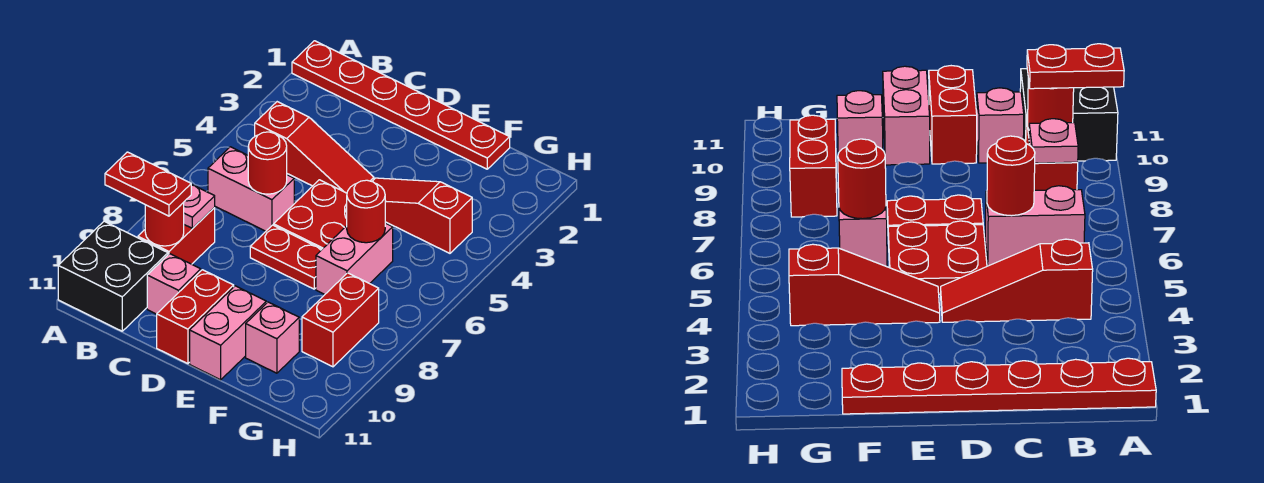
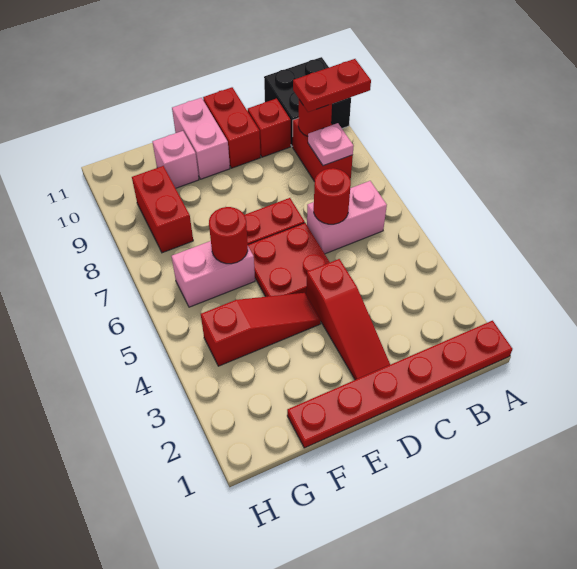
red slope B4:D4 level 1 top B -> red slope D2:D4 level 1 top 4
pink brick C10 level 1 -> red brick C10 level 1
pink brick F6:F7 level 1 -> pink brick F6:G6 level 1

